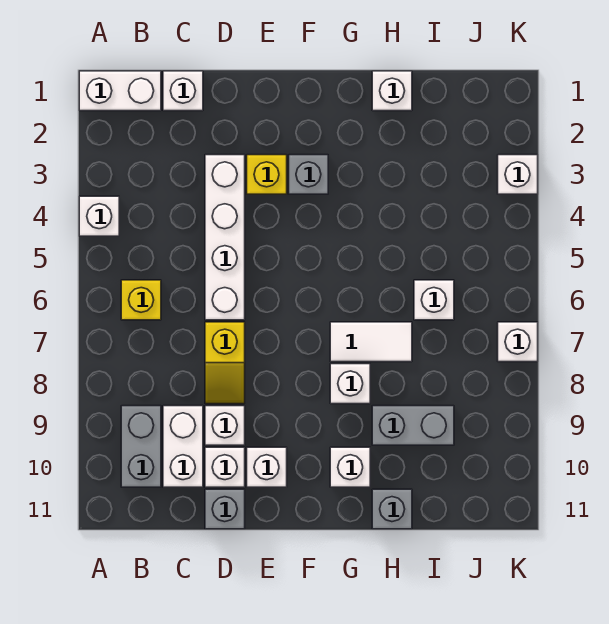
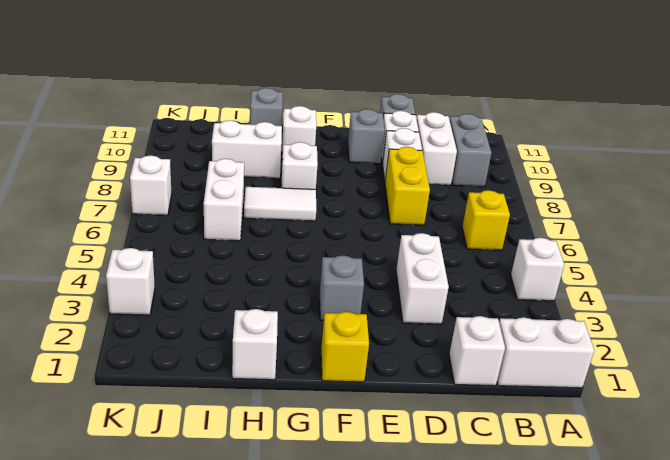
white brick D3:D6 level 1 -> white brick D3:D4 level 1
yellow slope D7:D8 level 1 top 7 -> yellow brick D7:D8 level 1
yellow brick E3 level 1 -> yellow brick F1 level 1
white brick E10 level 1 -> grey brick E10 level 1
grey brick H9:I9 level 1 -> white brick H9:I9 level 1
white brick I6 level 1 -> white brick I6:I7 level 1

